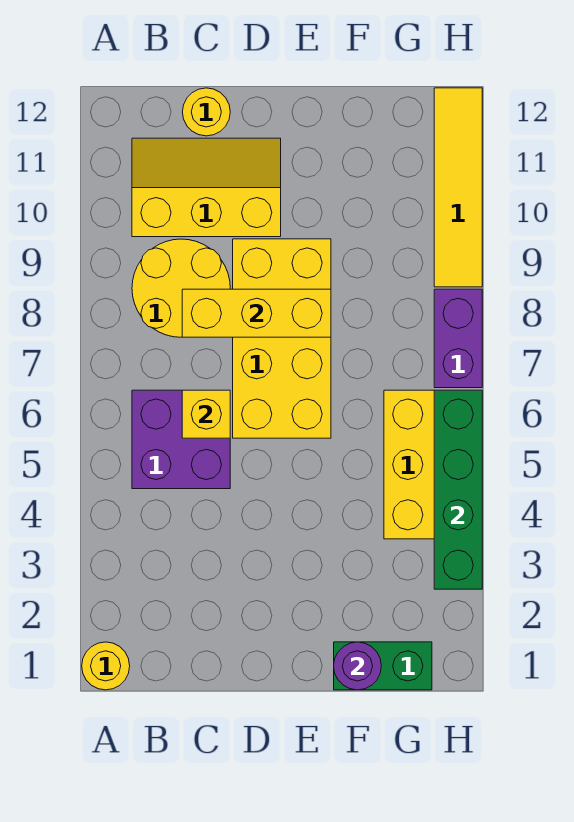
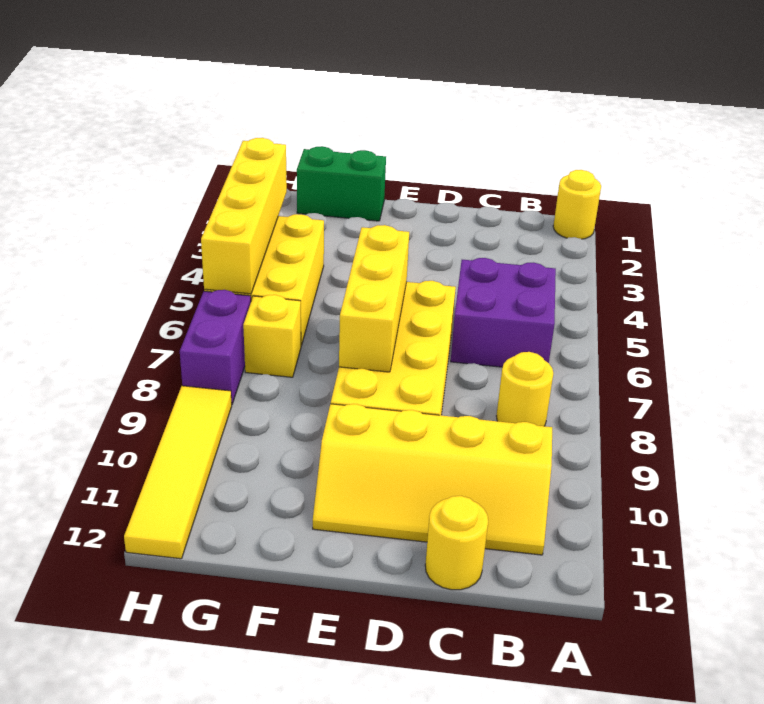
yellow round brick B8:C9 level 1 -> yellow round brick B8 level 1
yellow slope B10:D11 level 1 top 10 -> yellow slope B10:E11 level 1 top 10
yellow brick C6 level 2 -> yellow brick G7 level 1
yellow brick C8:E8 level 2 -> yellow brick E6:E8 level 2
purple round brick F1 level 2 -> none
green brick H3:H6 level 2 -> yellow brick H3:H6 level 2

